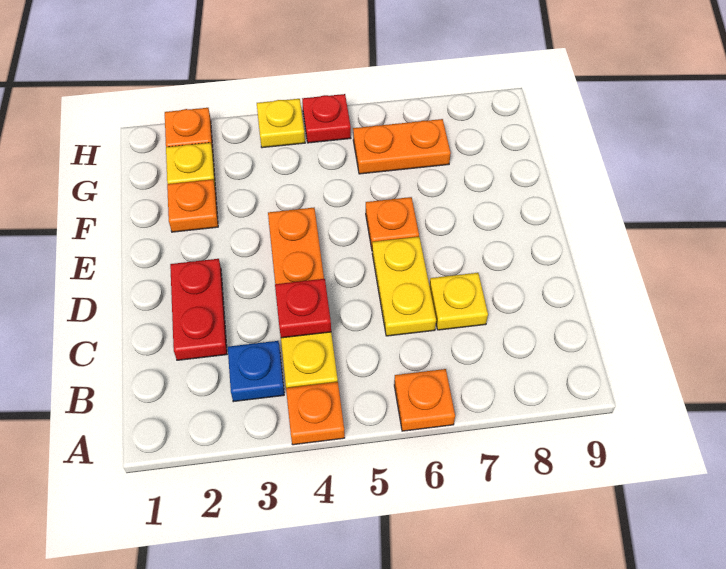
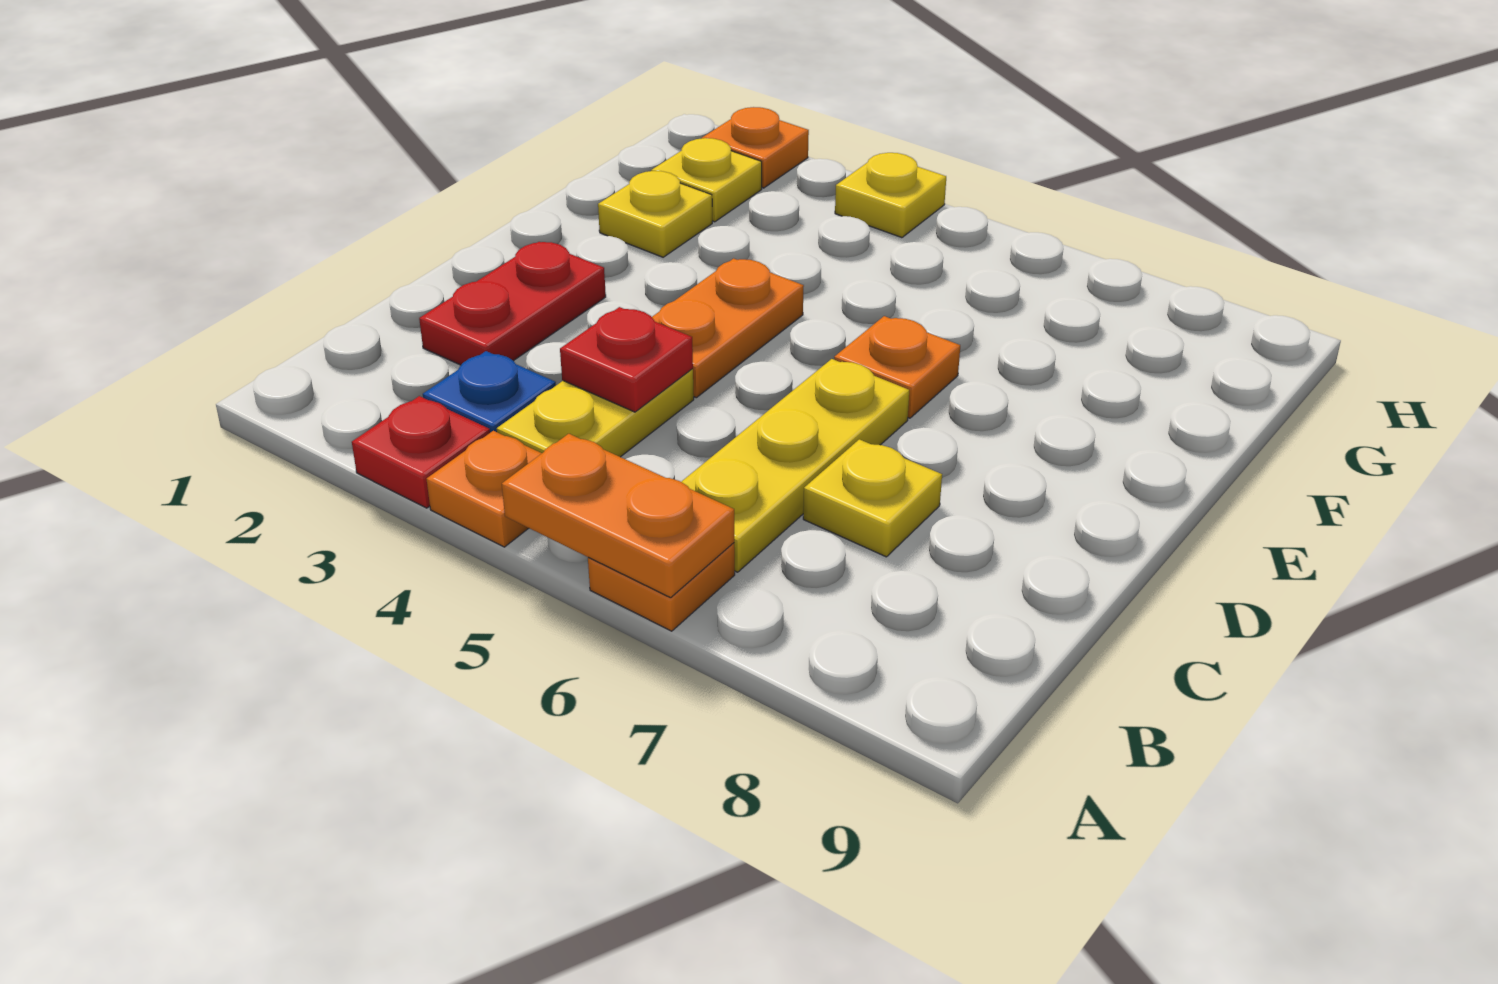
yellow plate C6:D6 level 1 -> yellow plate B6:D6 level 1
orange plate F2 level 1 -> yellow plate F2 level 1
orange plate G6:G7 level 1 -> orange plate A5:A6 level 2
red plate H5 level 1 -> red plate A3 level 1

